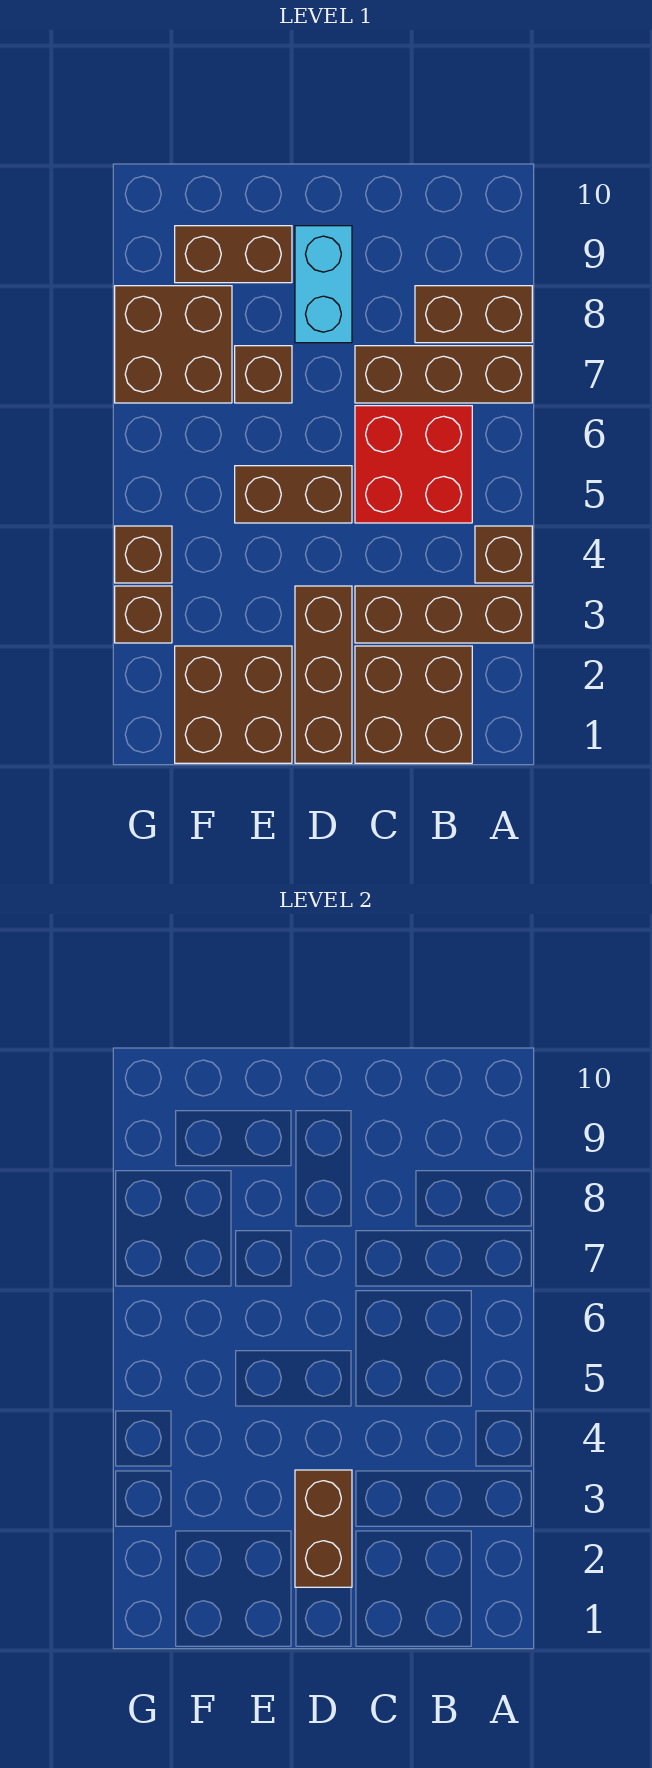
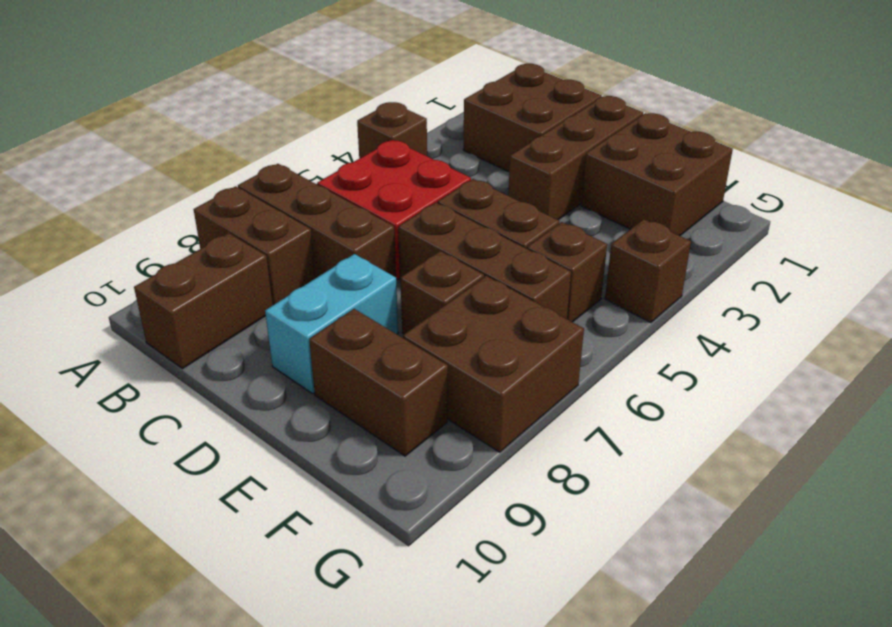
brown brick A3:C3 level 1 -> brown brick D6:F6 level 1
brown brick D2:D3 level 2 -> brown brick B9:B10 level 1
brown brick G3 level 1 -> brown brick F5 level 1

